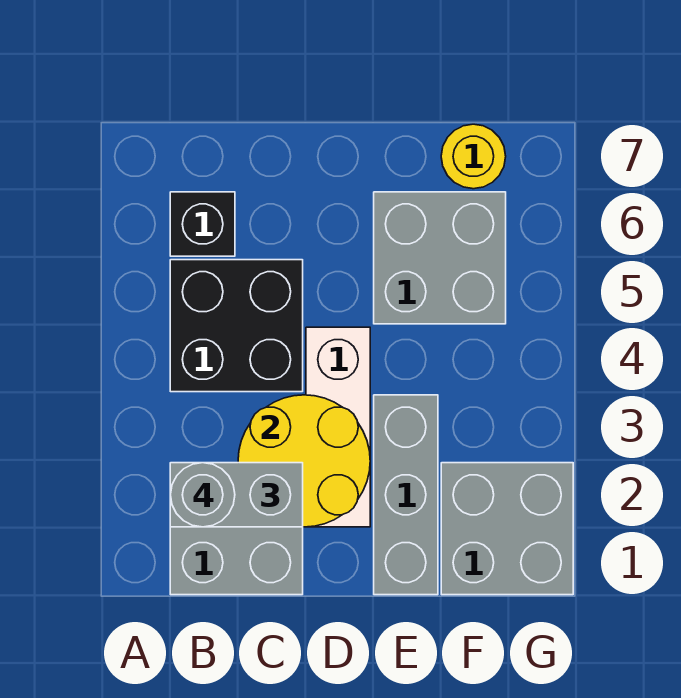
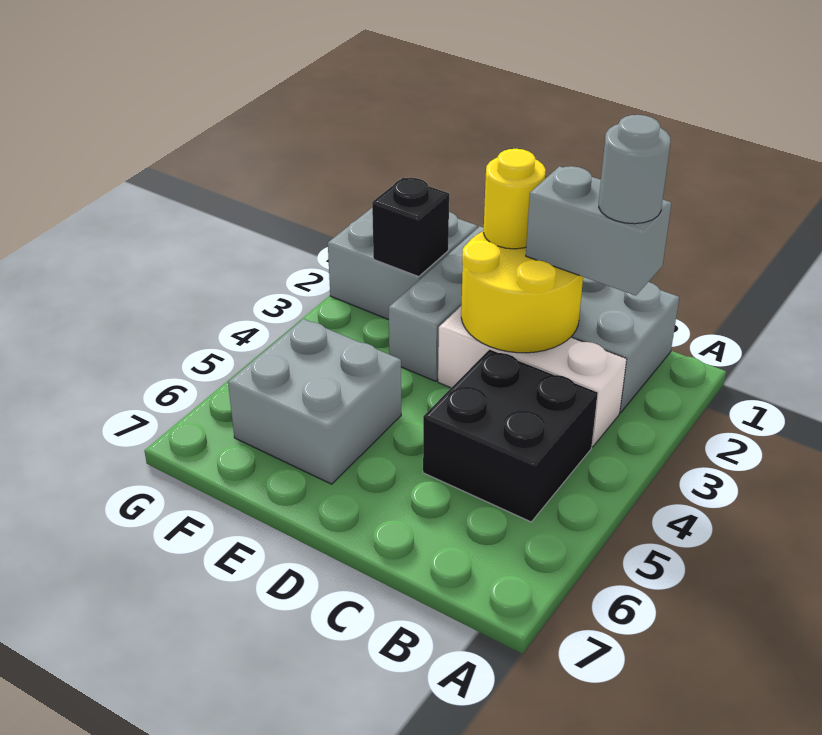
black brick B6 level 1 -> black brick F2 level 2
white brick D2:D4 level 1 -> white brick B3:D3 level 1
yellow round brick F7 level 1 -> yellow round brick D2 level 3

